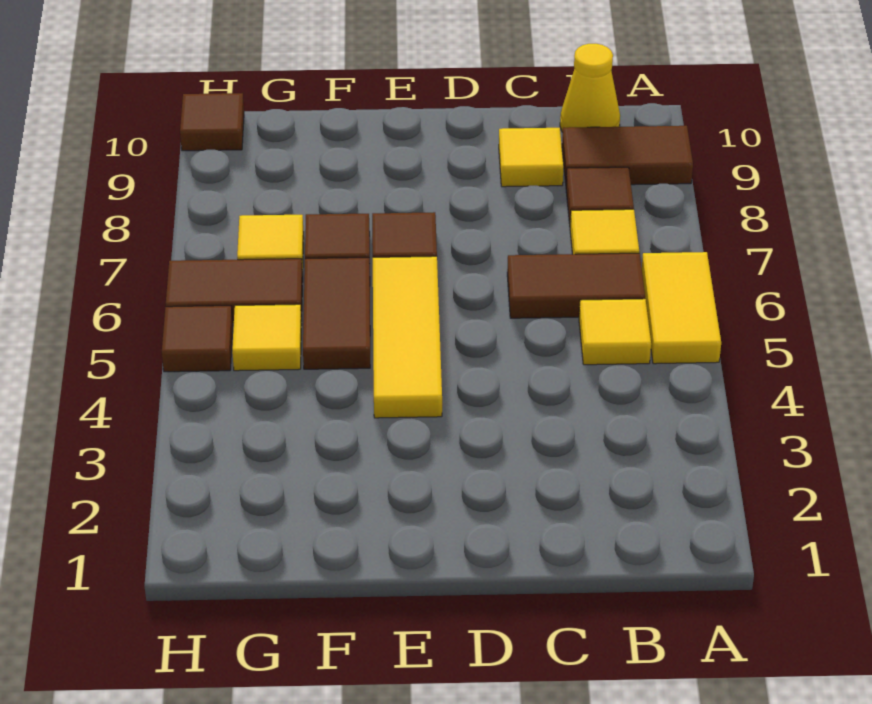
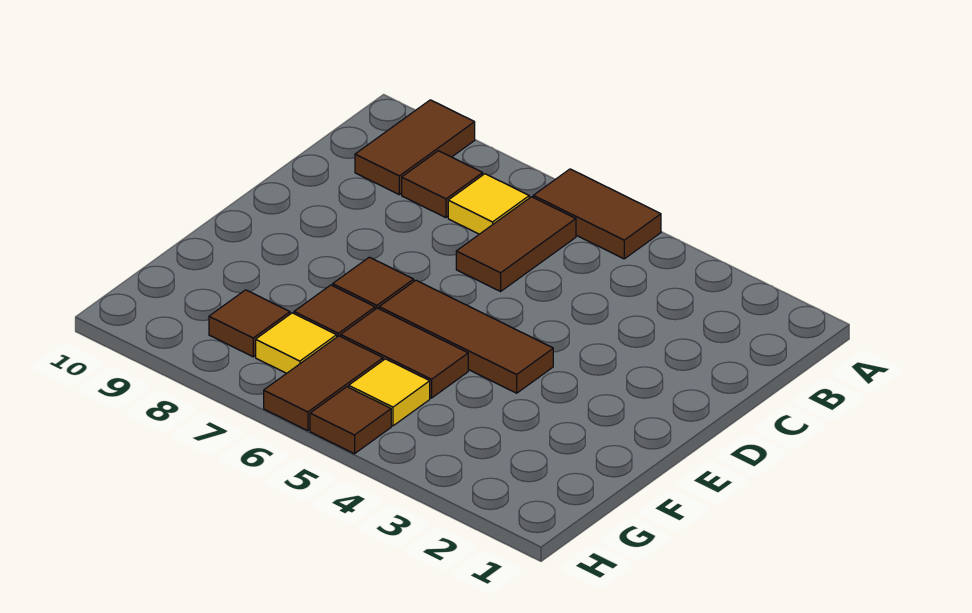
yellow tile A5:A6 level 1 -> brown tile A5:A6 level 1
yellow tile B5 level 1 -> none
yellow cone B10 level 1 -> none
yellow tile C9 level 1 -> none
yellow tile E4:E6 level 1 -> brown tile E4:E6 level 1
brown tile H10 level 1 -> brown tile G8 level 1

